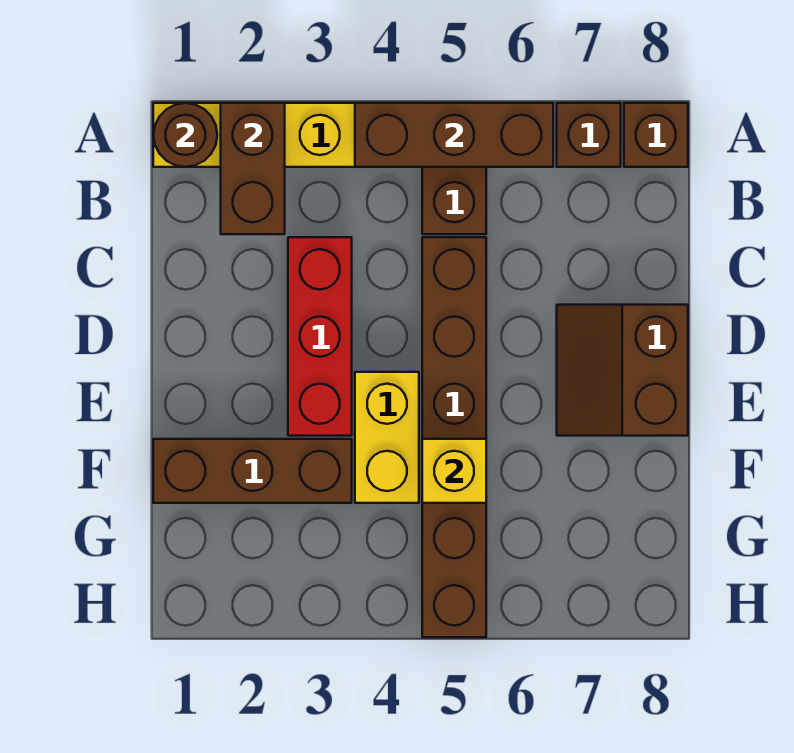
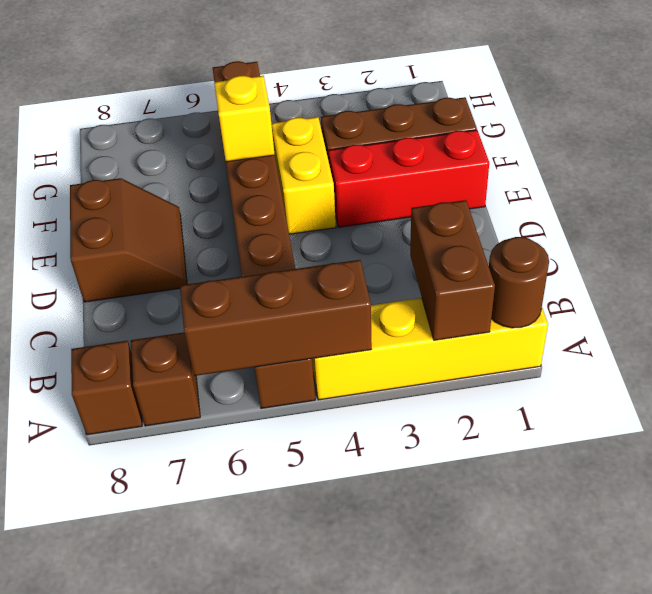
red brick C3:E3 level 1 -> red brick E1:E3 level 1

